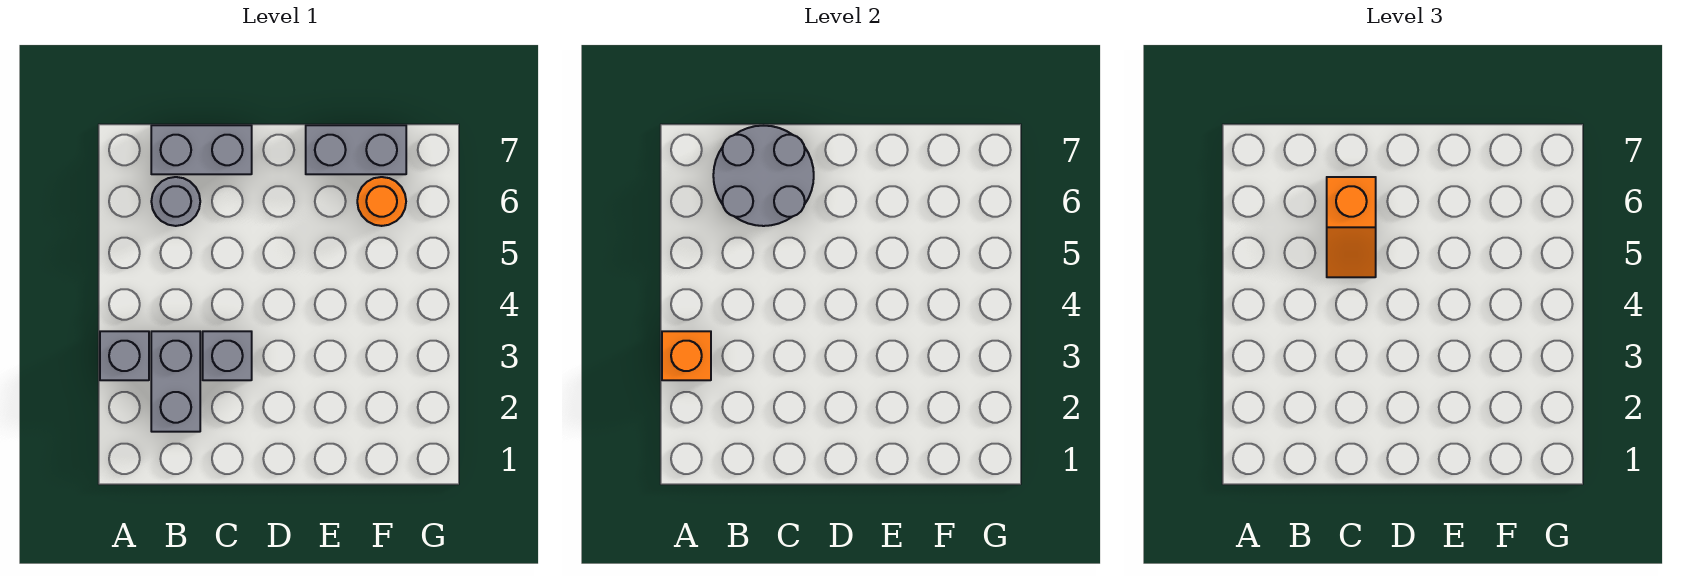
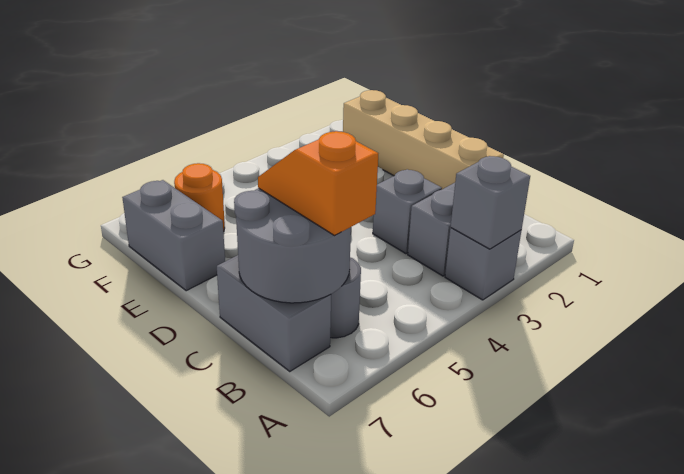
orange brick A3 level 2 -> grey brick A3 level 2
none -> tan brick C1:F1 level 1
orange slope C5:C6 level 3 top 6 -> orange slope B6:C6 level 3 top B

